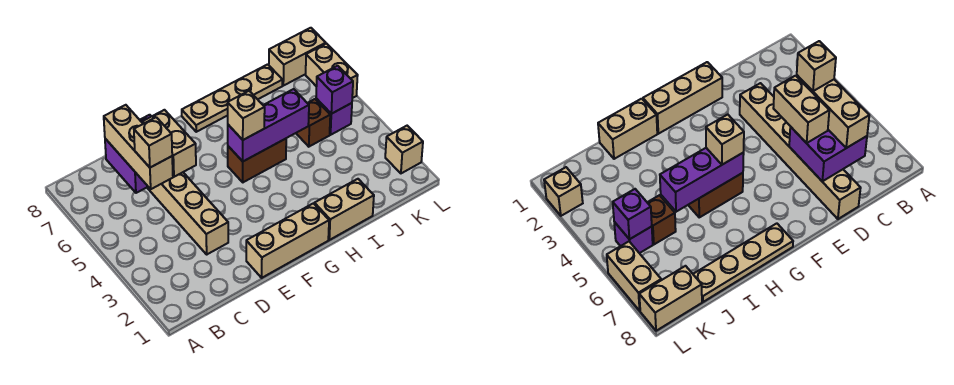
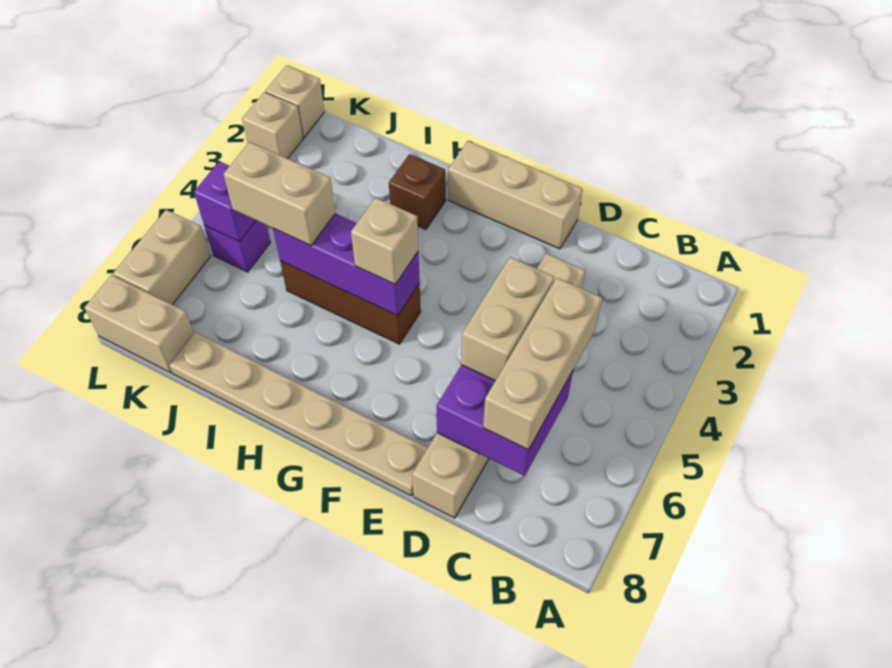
tan brick C5 level 4 -> tan brick L1 level 1
brown brick G5:H5 level 1 -> brown brick G5:I5 level 1
tan plate G8:J8 level 1 -> tan plate E8:J8 level 1
tan brick H1:I1 level 1 -> tan brick I5:J5 level 3
brown brick J5 level 1 -> brown brick H2 level 1

